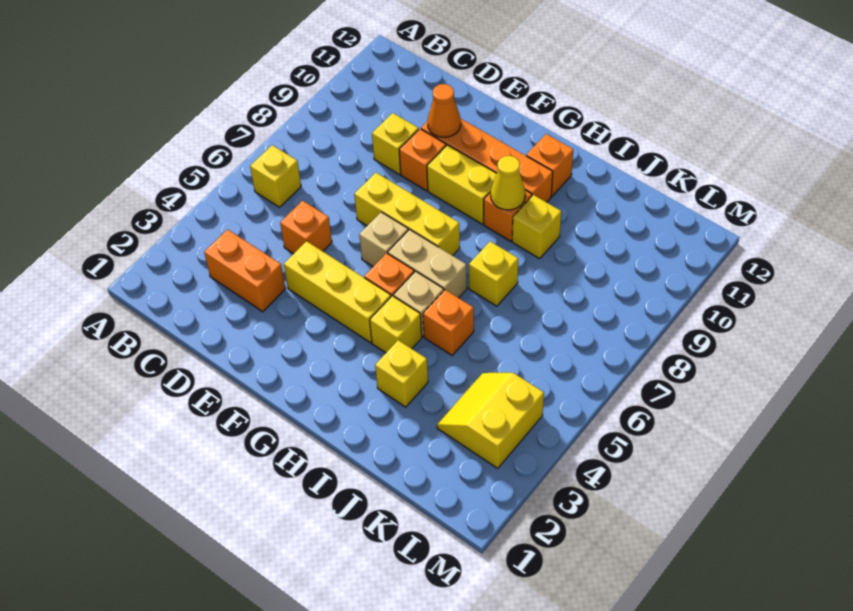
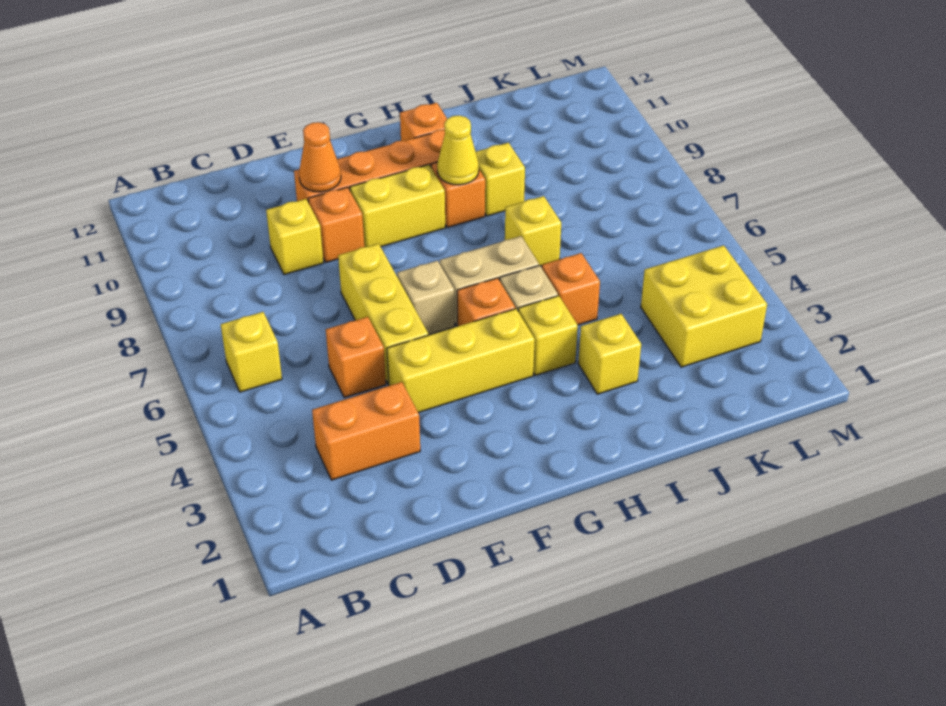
yellow brick E7:G7 level 1 -> yellow brick E5:E7 level 1
yellow slope K3:L4 level 1 top L -> yellow brick K3:L4 level 1

